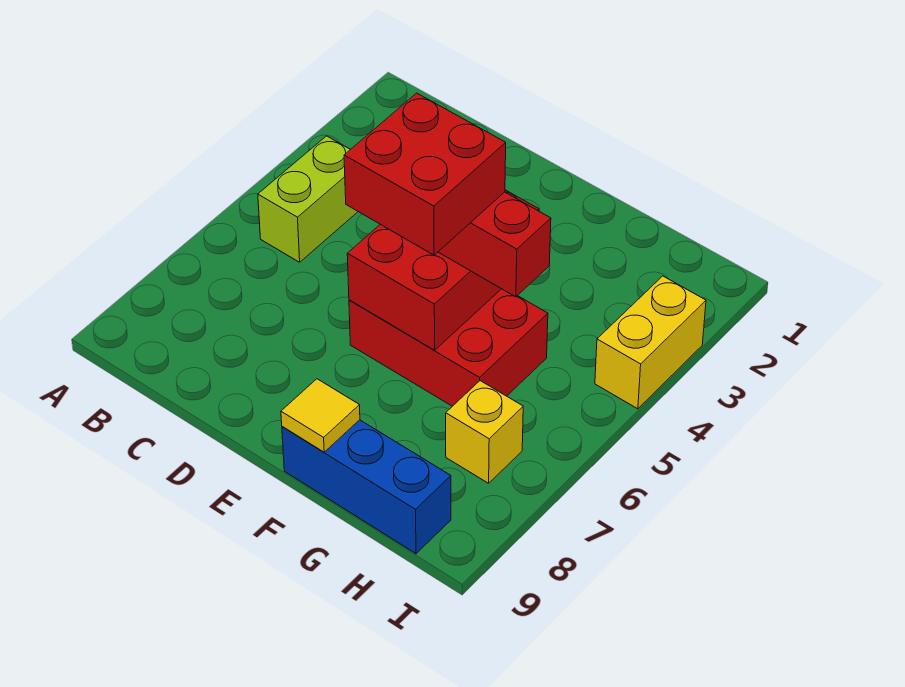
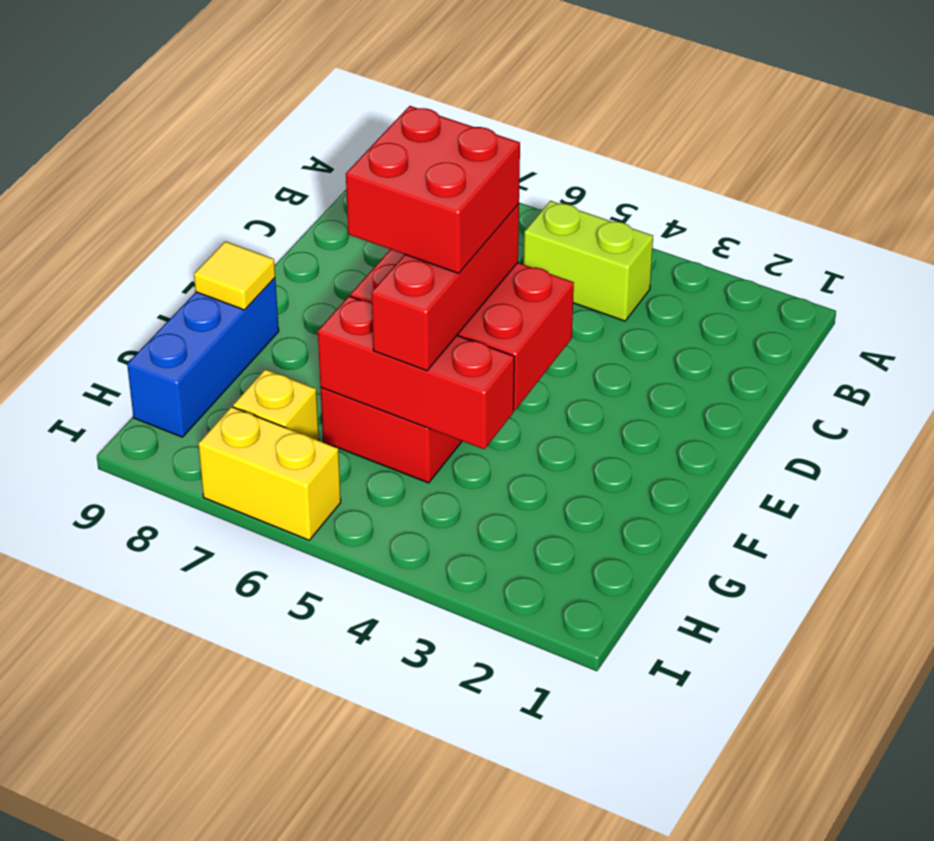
none -> red brick G4:G6 level 2
yellow brick I3:I4 level 1 -> yellow brick I6:I7 level 1

